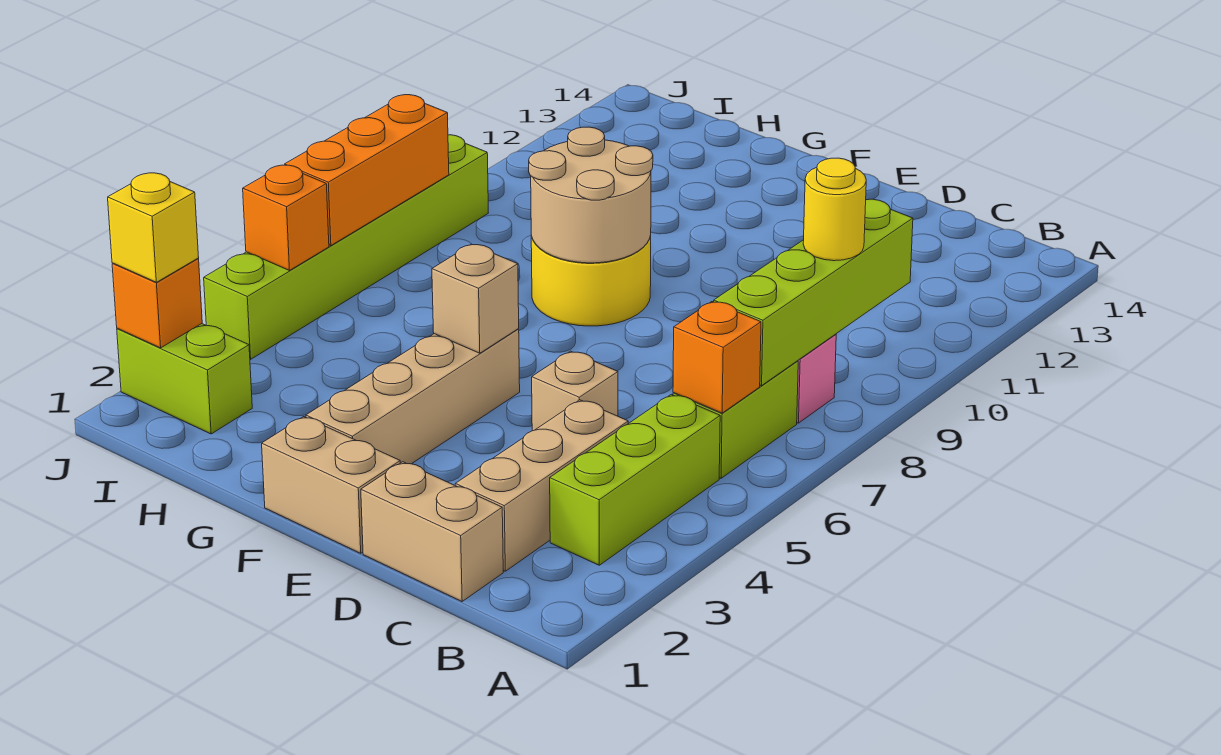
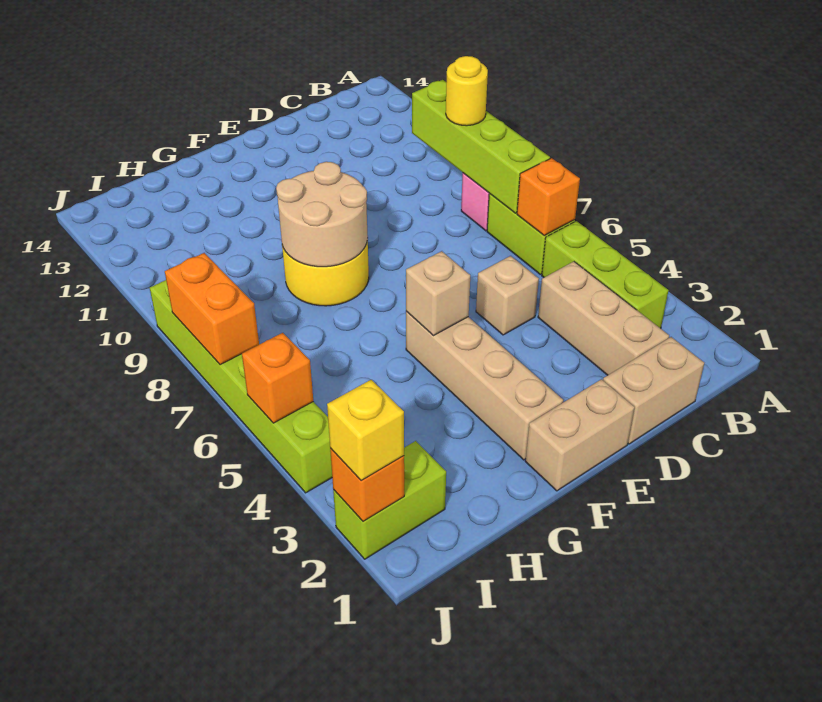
orange brick J6:J8 level 2 -> orange brick J7:J8 level 2

